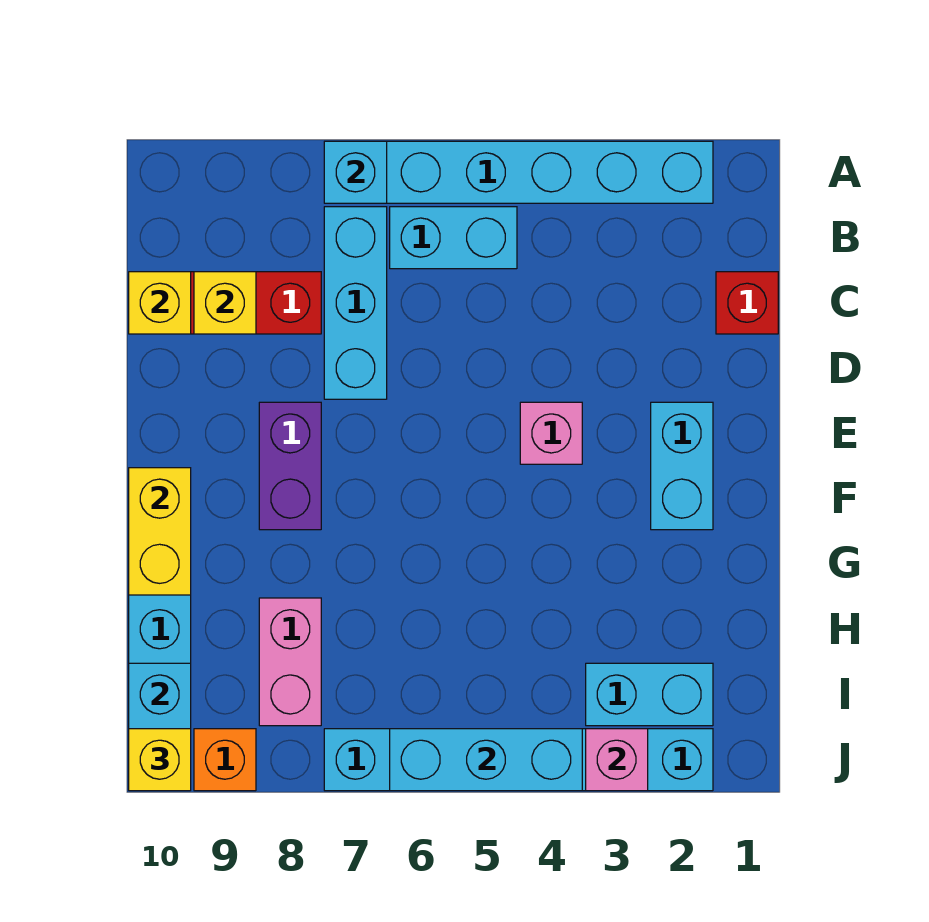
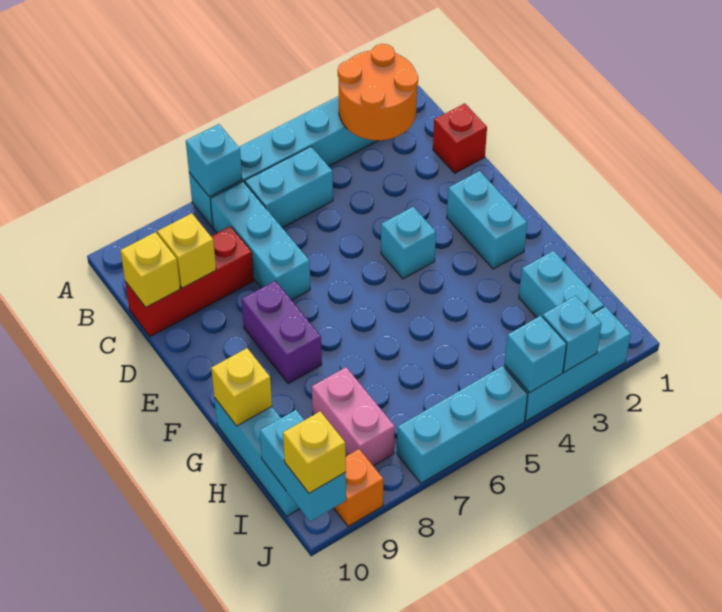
none -> orange round brick A2:B3 level 2
pink brick E4 level 1 -> cyan brick E4 level 1
yellow brick F10:G10 level 2 -> yellow brick G10 level 2
cyan brick I2:I3 level 1 -> cyan brick H2:I2 level 1
pink brick J3 level 2 -> cyan brick J3 level 2
cyan brick J4:J6 level 2 -> cyan brick J4 level 2

